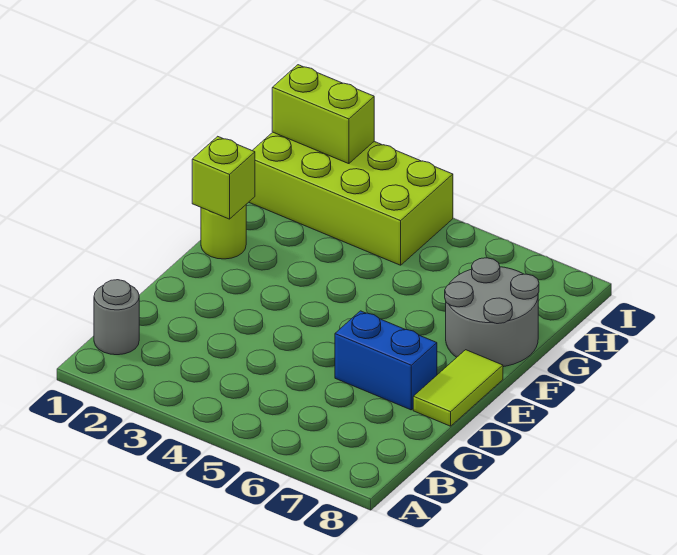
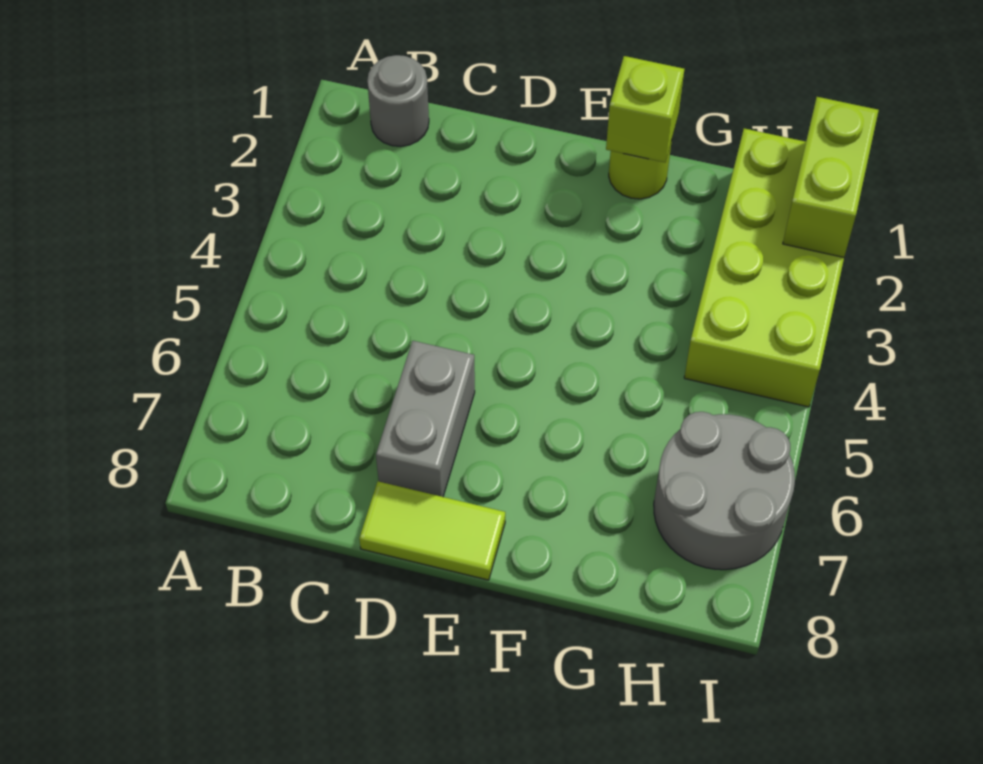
blue brick D6:D7 level 1 -> grey brick D6:D7 level 1
grey round brick F7:G8 level 1 -> grey round brick H6:I7 level 1

